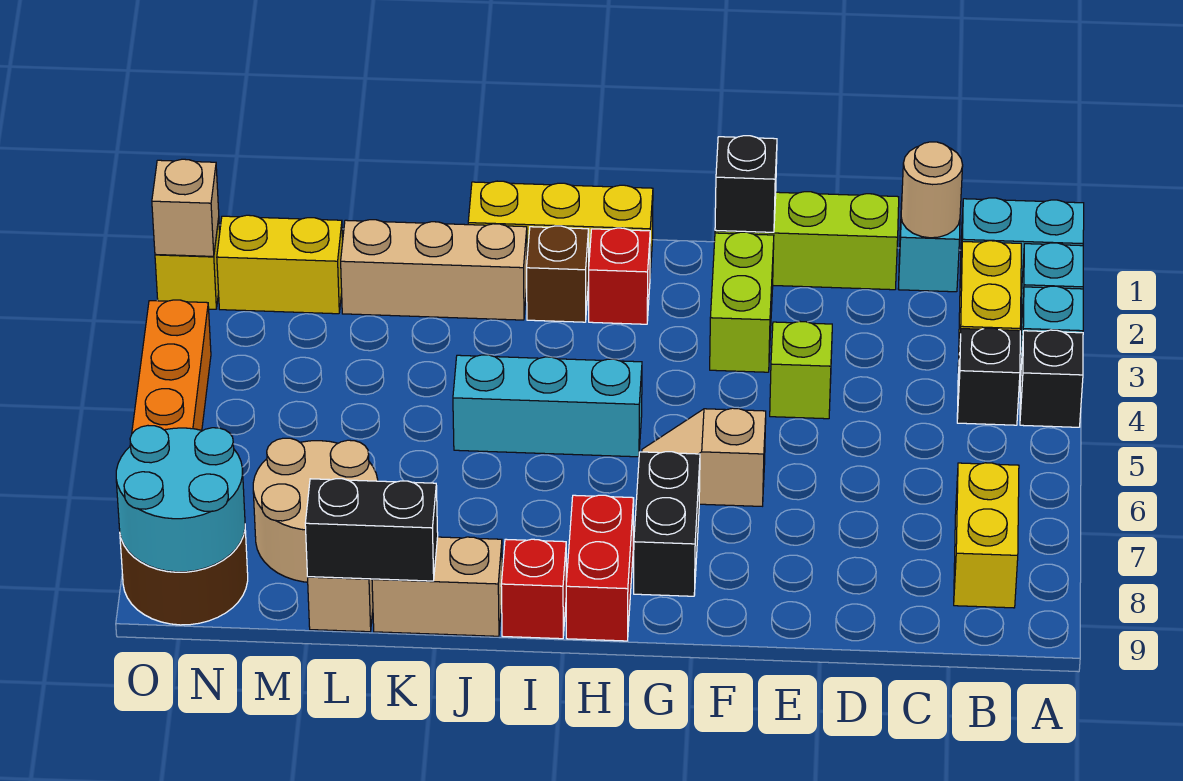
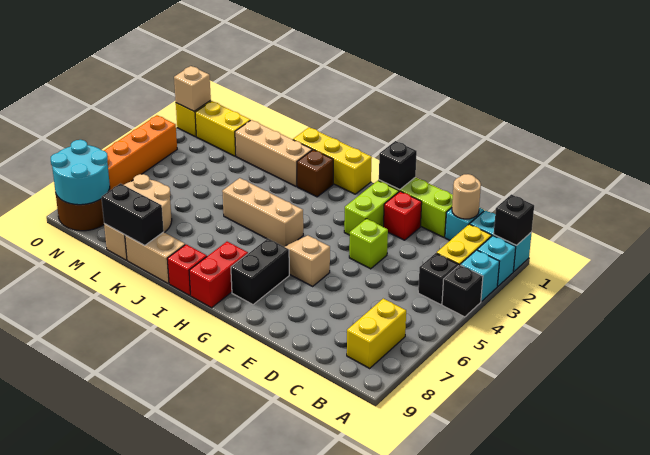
none -> black brick A1 level 2
red brick H2 level 1 -> red brick E2 level 1
cyan brick H5:J5 level 1 -> tan brick H5:J5 level 1

